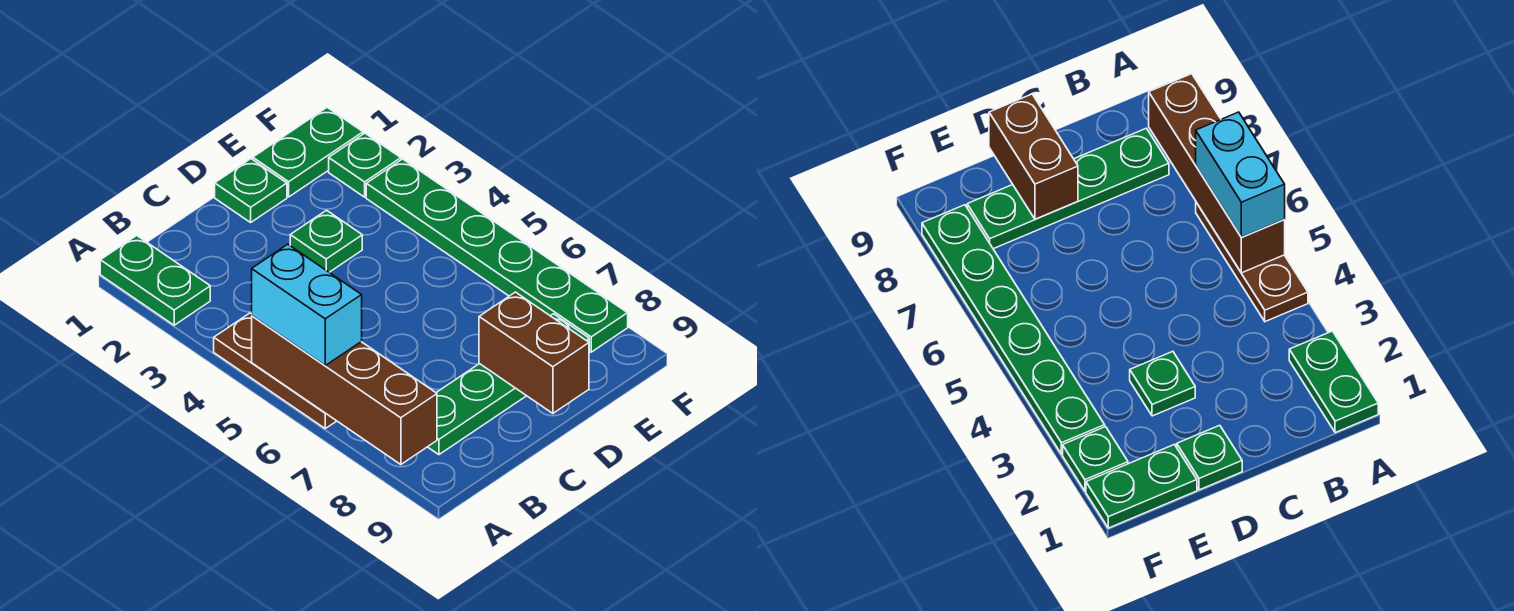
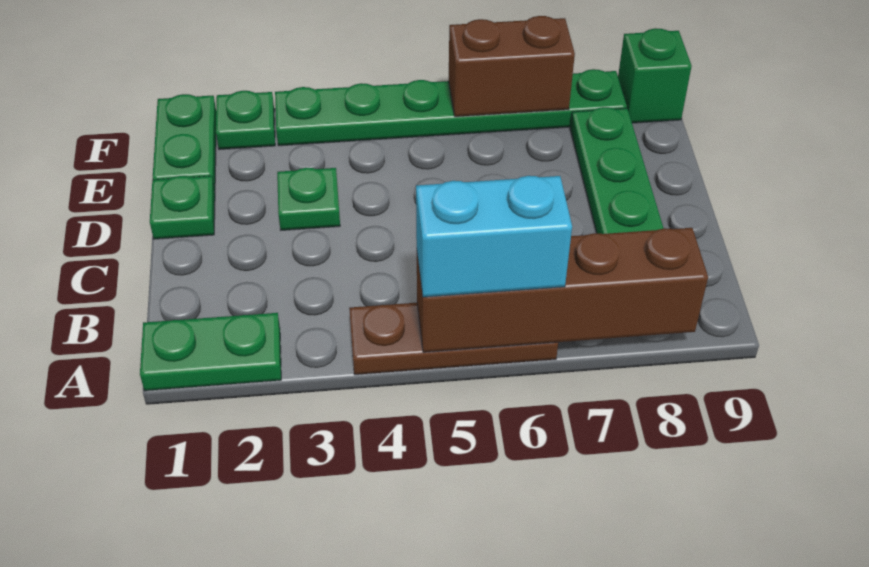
brown brick D8:D9 level 2 -> brown brick F6:F7 level 2
none -> green brick F9 level 1

